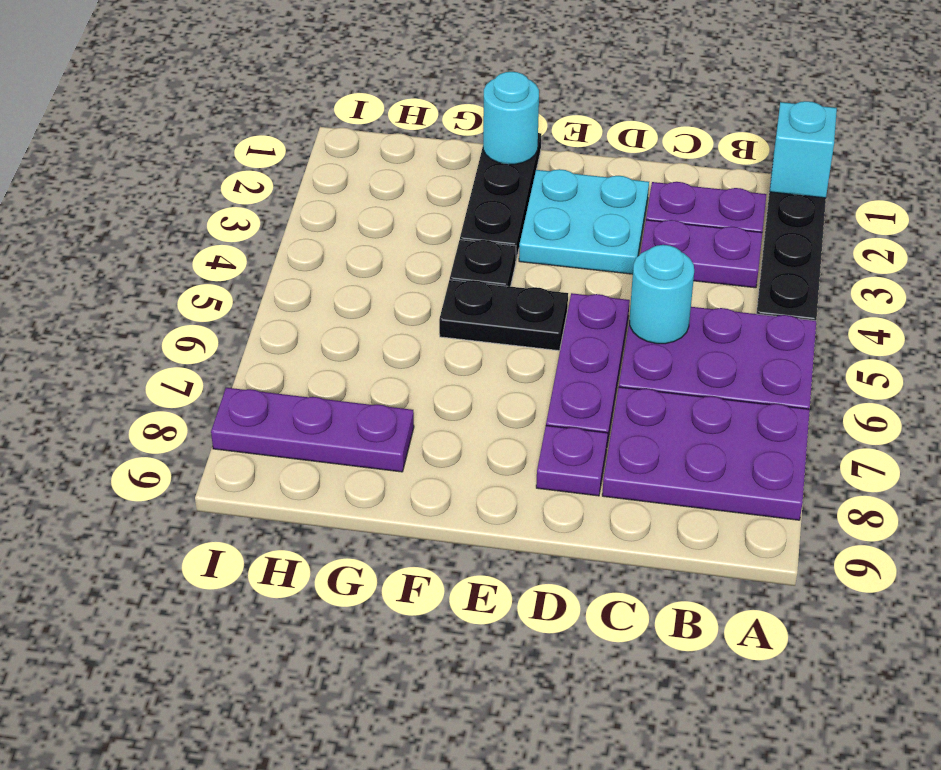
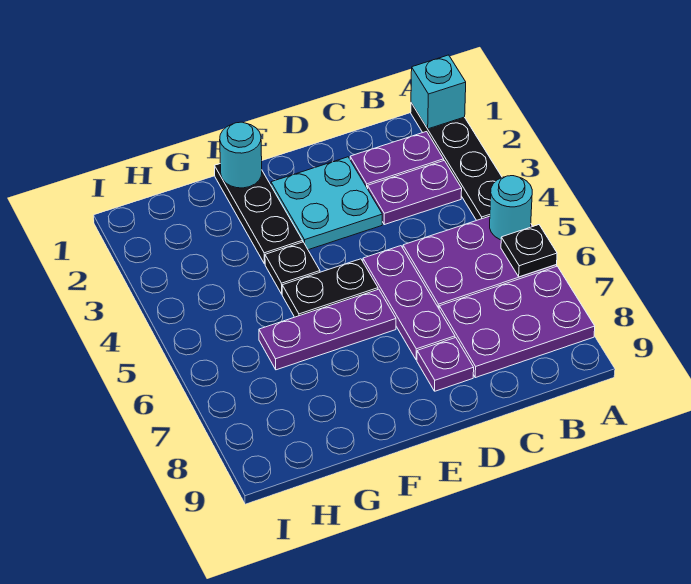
none -> black plate A6 level 2
cyan round brick C5 level 2 -> cyan round brick A5 level 2
purple plate G8:I8 level 1 -> purple plate E6:G6 level 1

